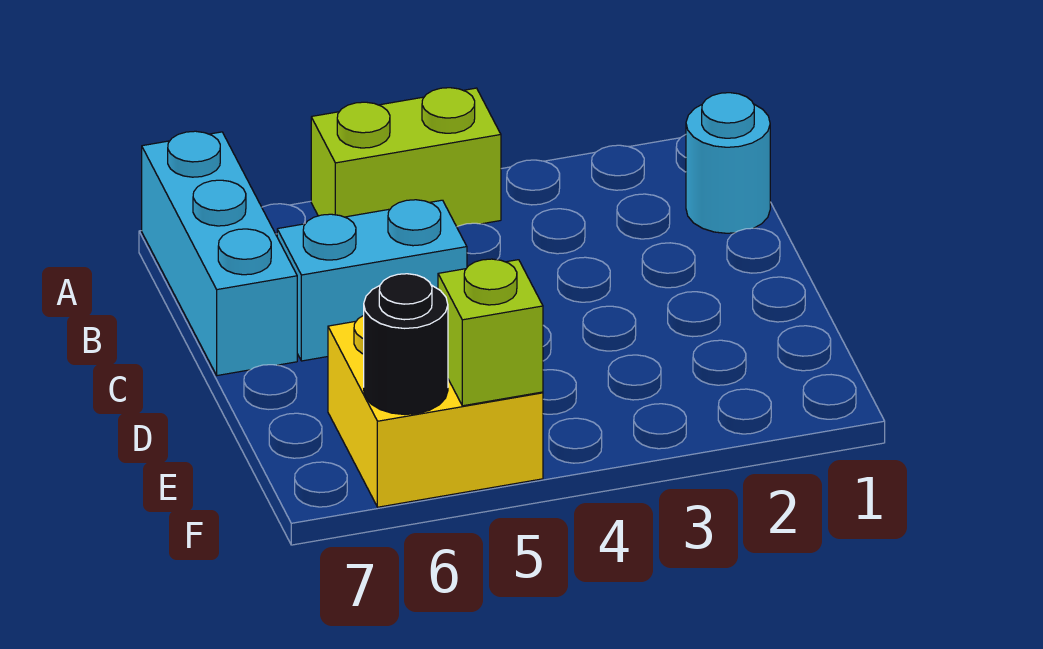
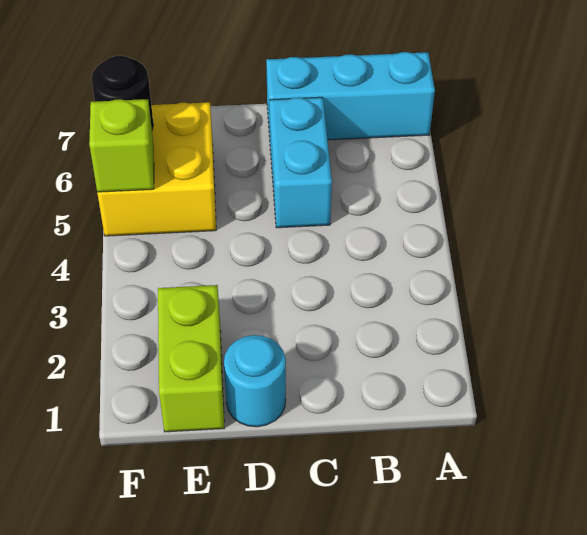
lime brick A4:A5 level 1 -> lime brick E1:E2 level 1
cyan round brick B1 level 1 -> cyan round brick D1 level 1

